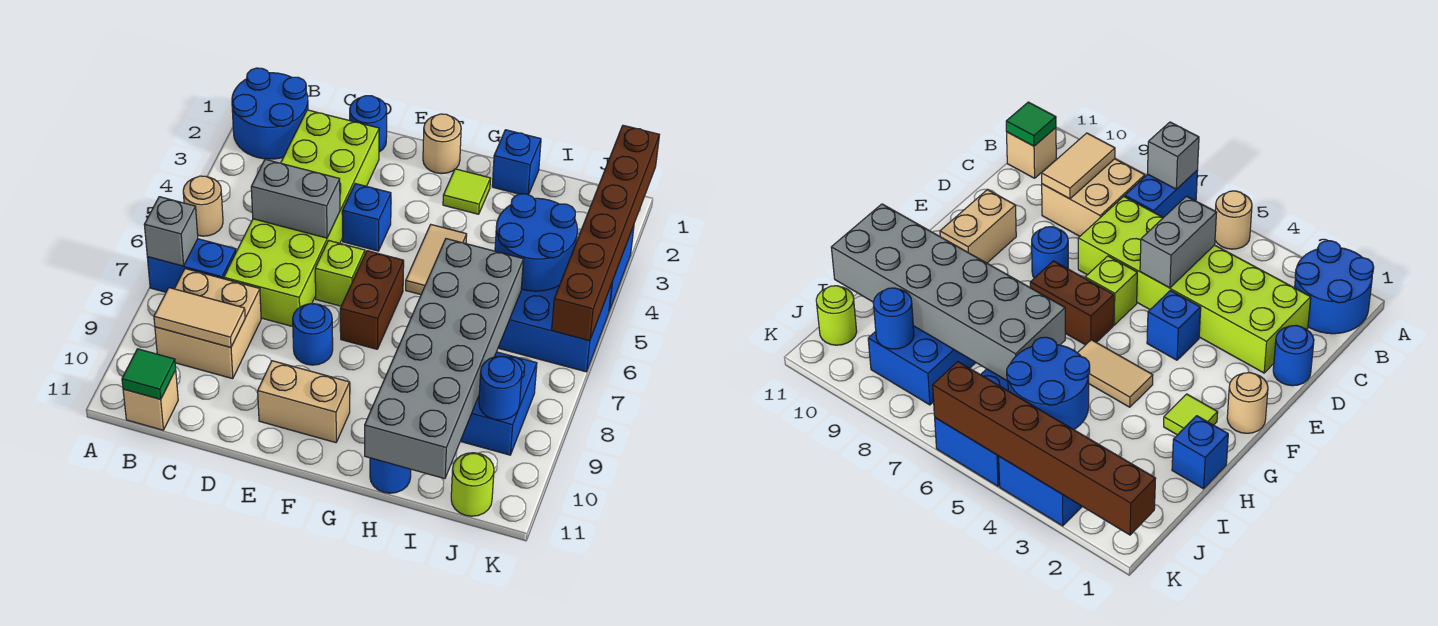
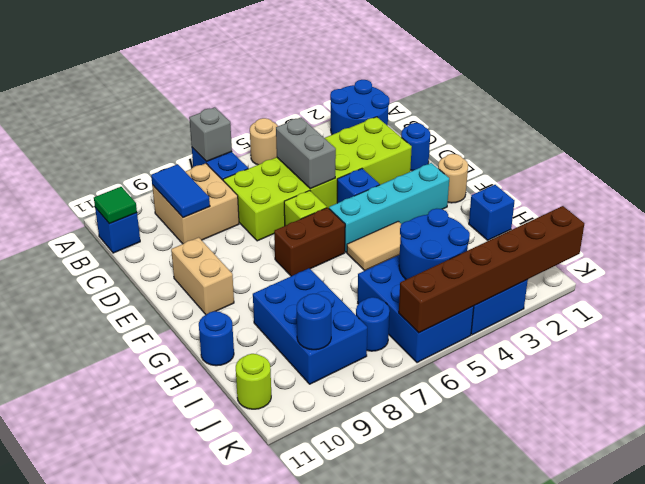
tan tile B9:C9 level 2 -> blue tile B9:C9 level 2
tan brick B11 level 1 -> blue brick B11 level 1
blue round brick E8 level 1 -> blue round brick J7 level 1
none -> cyan brick F2:F5 level 1
lime tile G2 level 1 -> none
grey brick H6:I11 level 2 -> none

